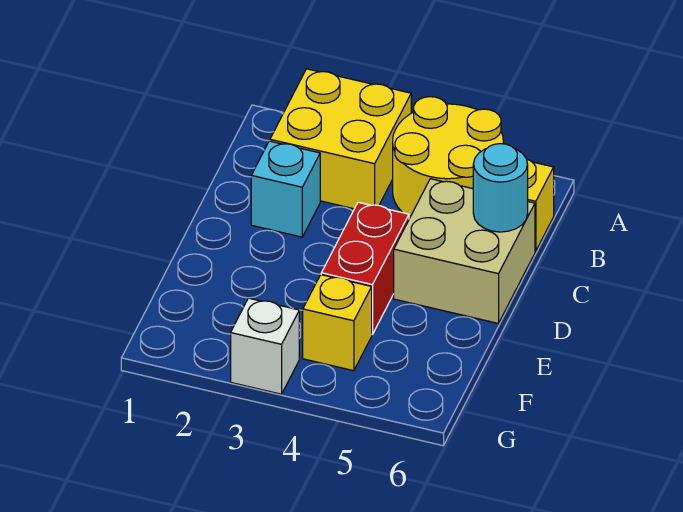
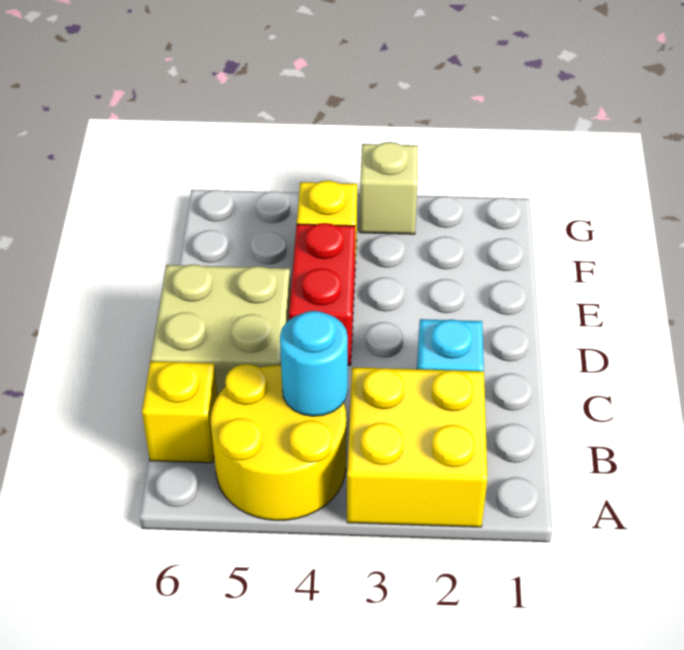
cyan round brick C6 level 2 -> cyan round brick B4 level 2
white brick G3 level 1 -> tan brick G3 level 1

